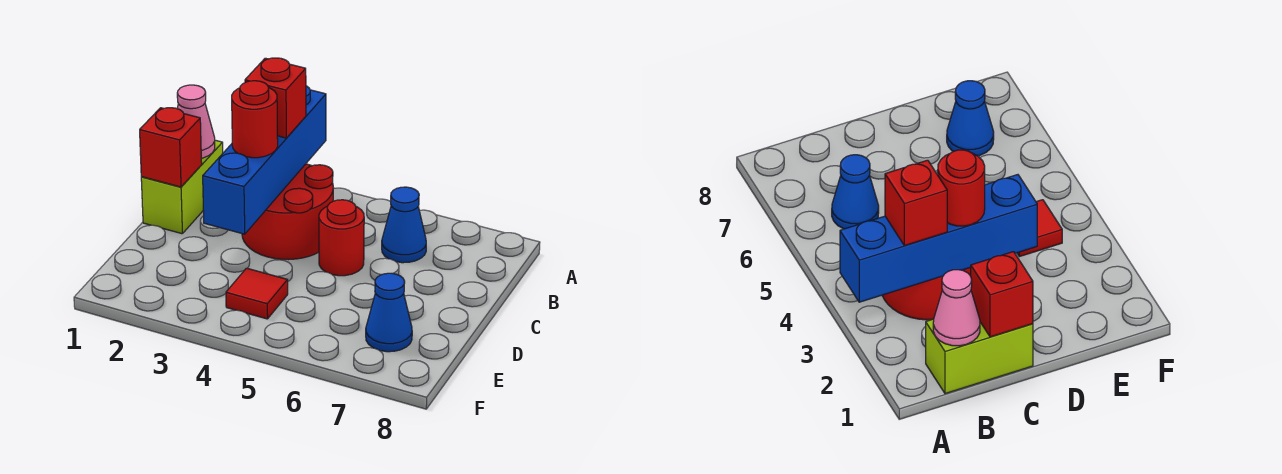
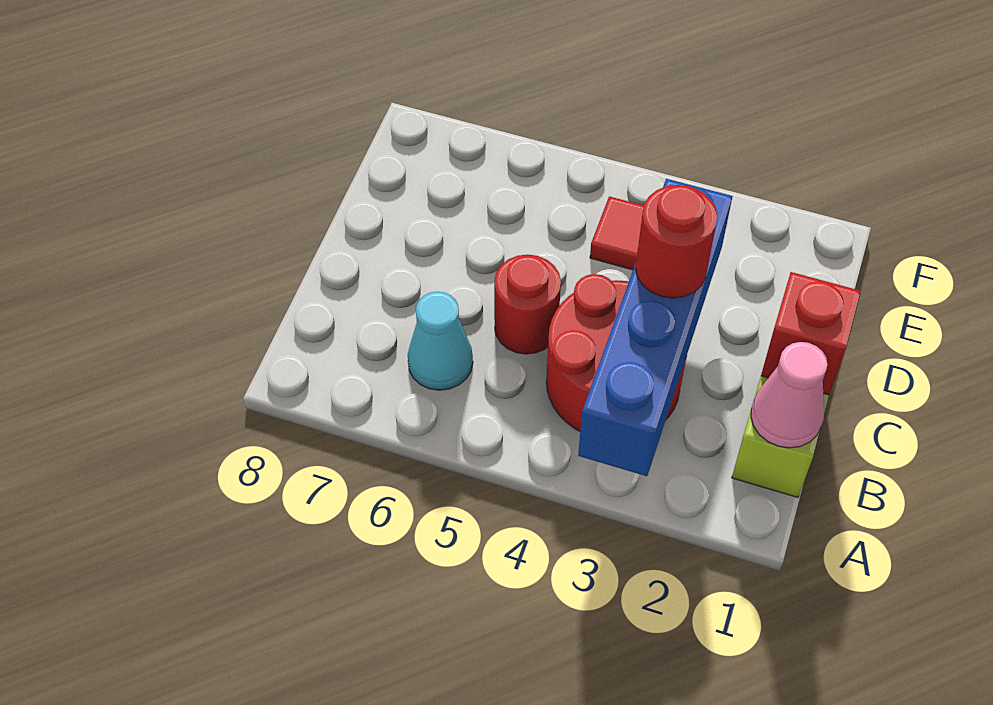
red brick B3 level 3 -> none
blue cone B6 level 1 -> cyan cone B6 level 1
blue cone E7 level 1 -> none

